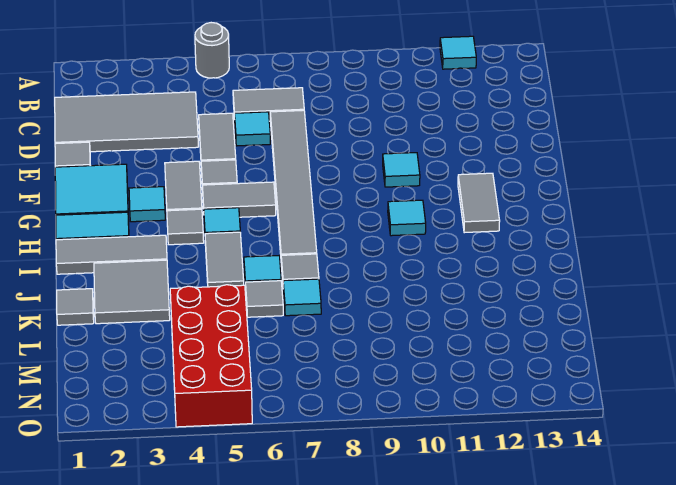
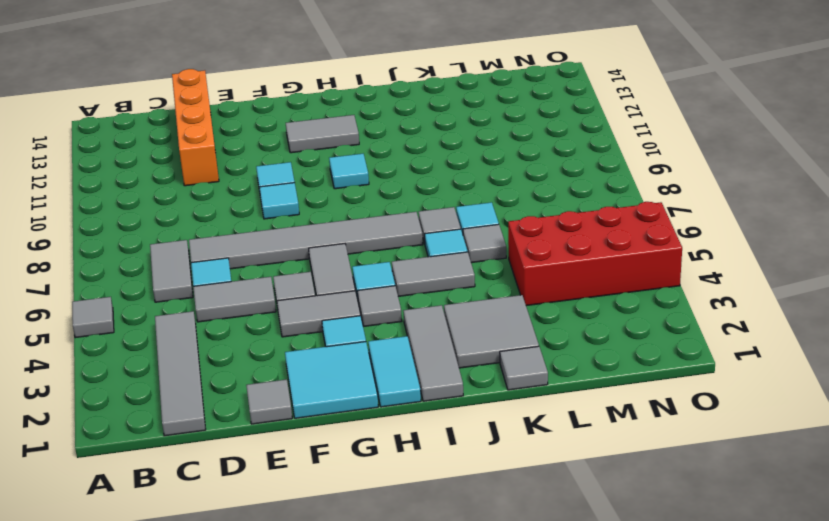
grey round brick A5 level 1 -> grey tile A5 level 1
cyan tile A12 level 1 -> cyan tile F9 level 1
grey tile C1:D4 level 1 -> grey tile C1:C4 level 1
none -> orange brick D11:D14 level 1

